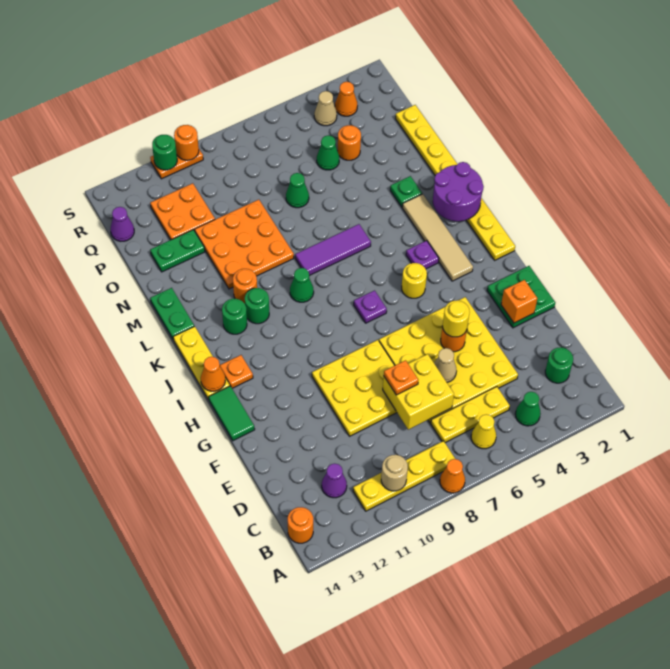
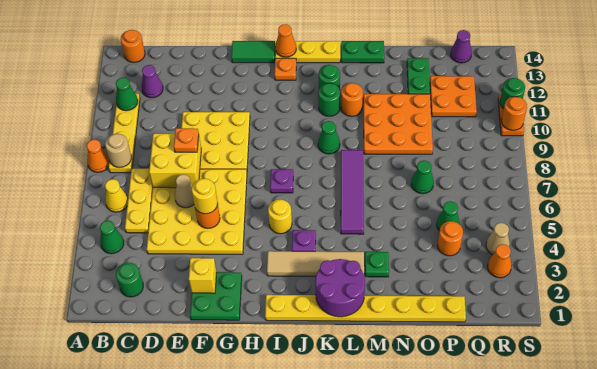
tan round brick B10 level 2 -> tan round brick B8 level 2
none -> green cone B11 level 2
orange brick F2 level 2 -> yellow brick F2 level 2
purple tile L6:L8 level 1 -> purple tile L5:L8 level 1

